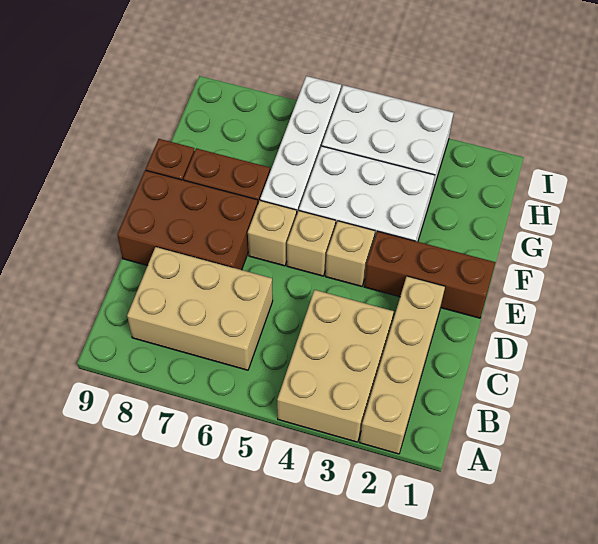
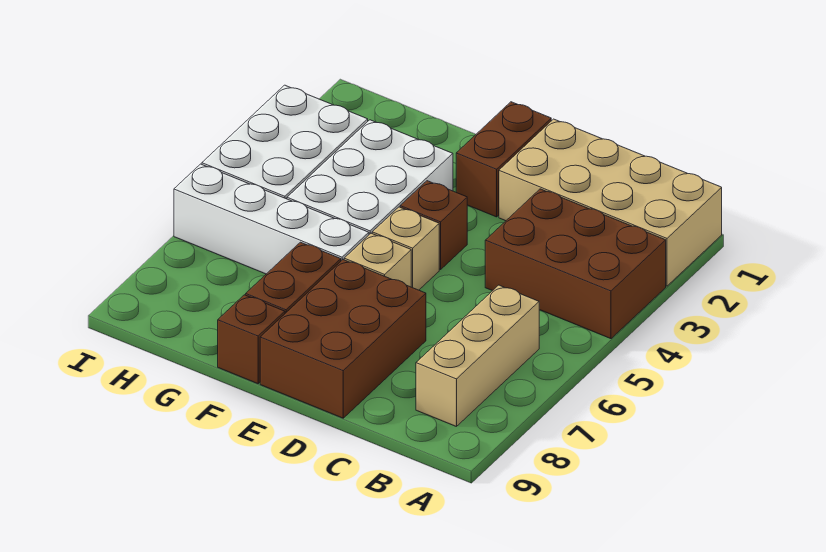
tan brick A2:D2 level 1 -> tan brick A1:D2 level 1
tan brick A3:C4 level 1 -> brown brick A3:C4 level 1
tan brick B6:C8 level 1 -> tan brick B6:B8 level 1
brown brick E1:E3 level 1 -> brown brick E1:E2 level 1
tan brick E4 level 1 -> brown brick E4 level 1

